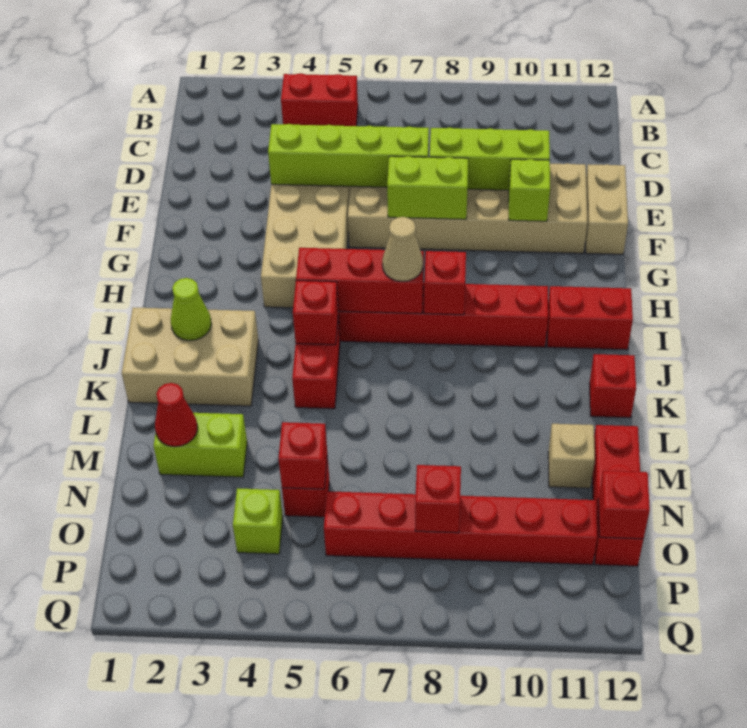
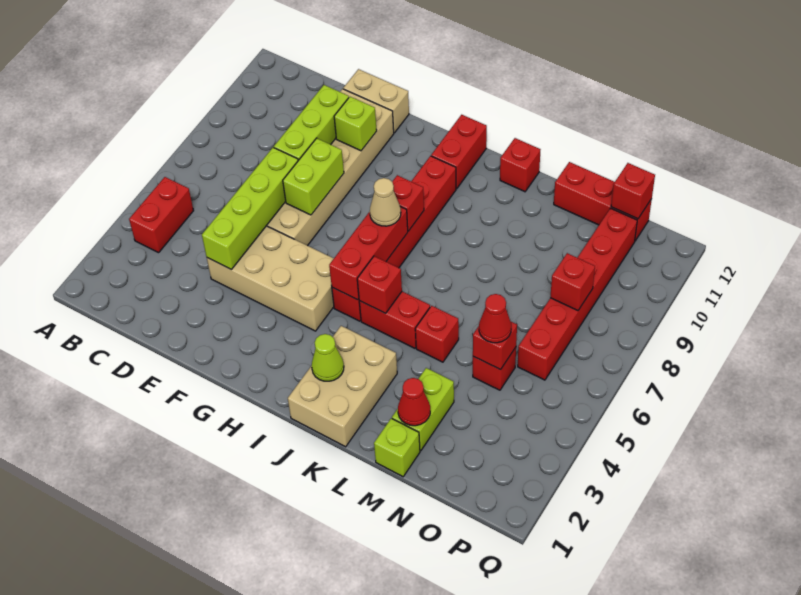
none -> red brick L5 level 1
tan brick M11 level 1 -> none
none -> red cone N5 level 3
lime brick O4 level 1 -> lime brick M1 level 1

